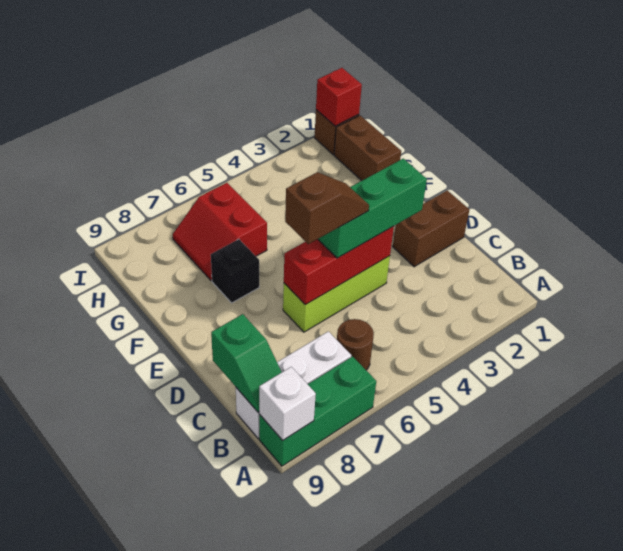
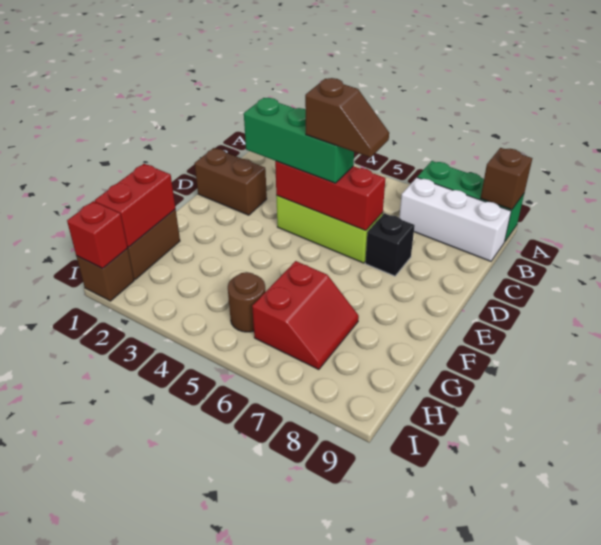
white brick A9 level 2 -> brown brick A9 level 2
brown round brick B6 level 1 -> brown round brick H5 level 1
green slope B9:C9 level 2 top C -> none
brown slope D5:D6 level 4 top 6 -> brown slope D5:D6 level 4 top 5
black brick F7 level 1 -> black brick D7 level 1
none -> red brick G1:H1 level 2

